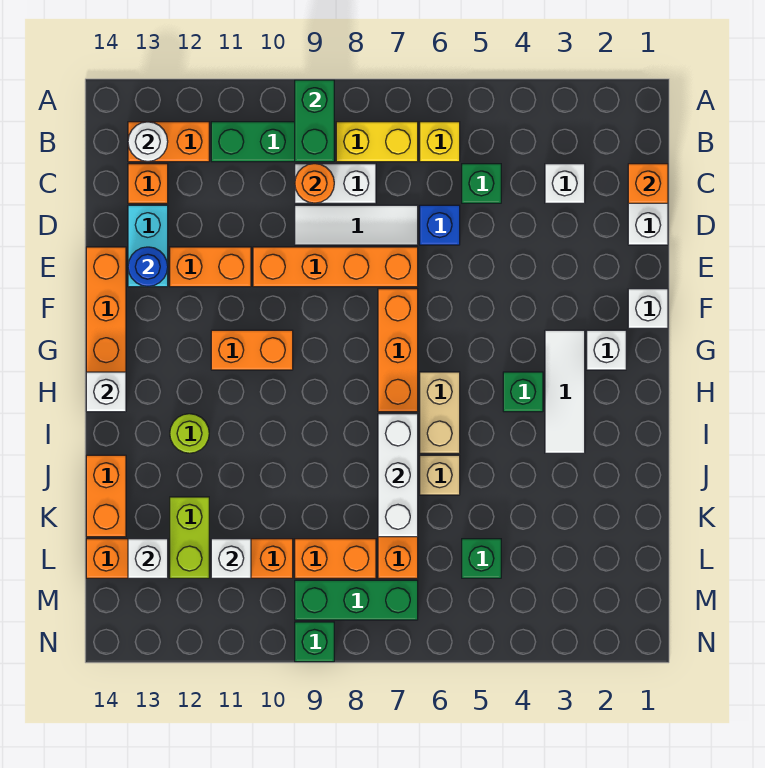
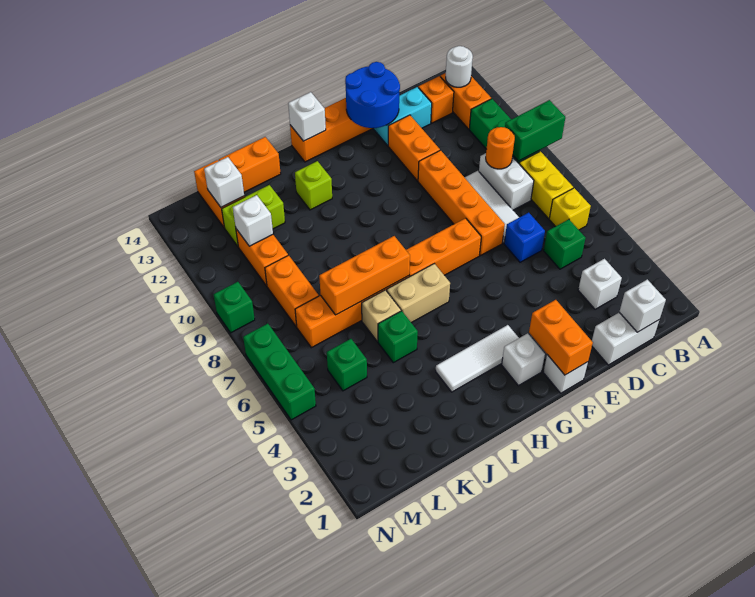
orange brick C1 level 2 -> white brick C1 level 2
blue round brick E13 level 2 -> blue round brick E13:F14 level 2
orange brick G10:G11 level 1 -> orange brick F1:F2 level 2
green brick H4 level 1 -> green brick J5 level 1
white brick I7:K7 level 2 -> orange brick I7:K7 level 2
lime round brick I12 level 1 -> lime brick I12 level 1
green brick M7:M9 level 1 -> green brick N5:N7 level 1

